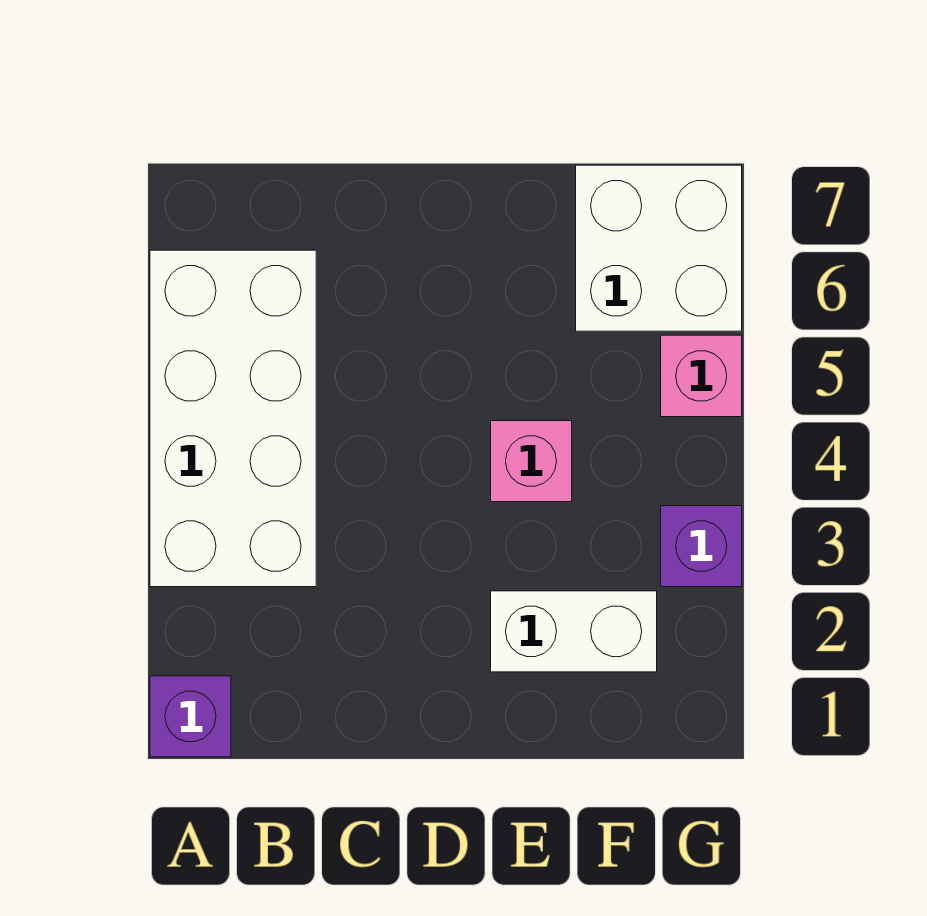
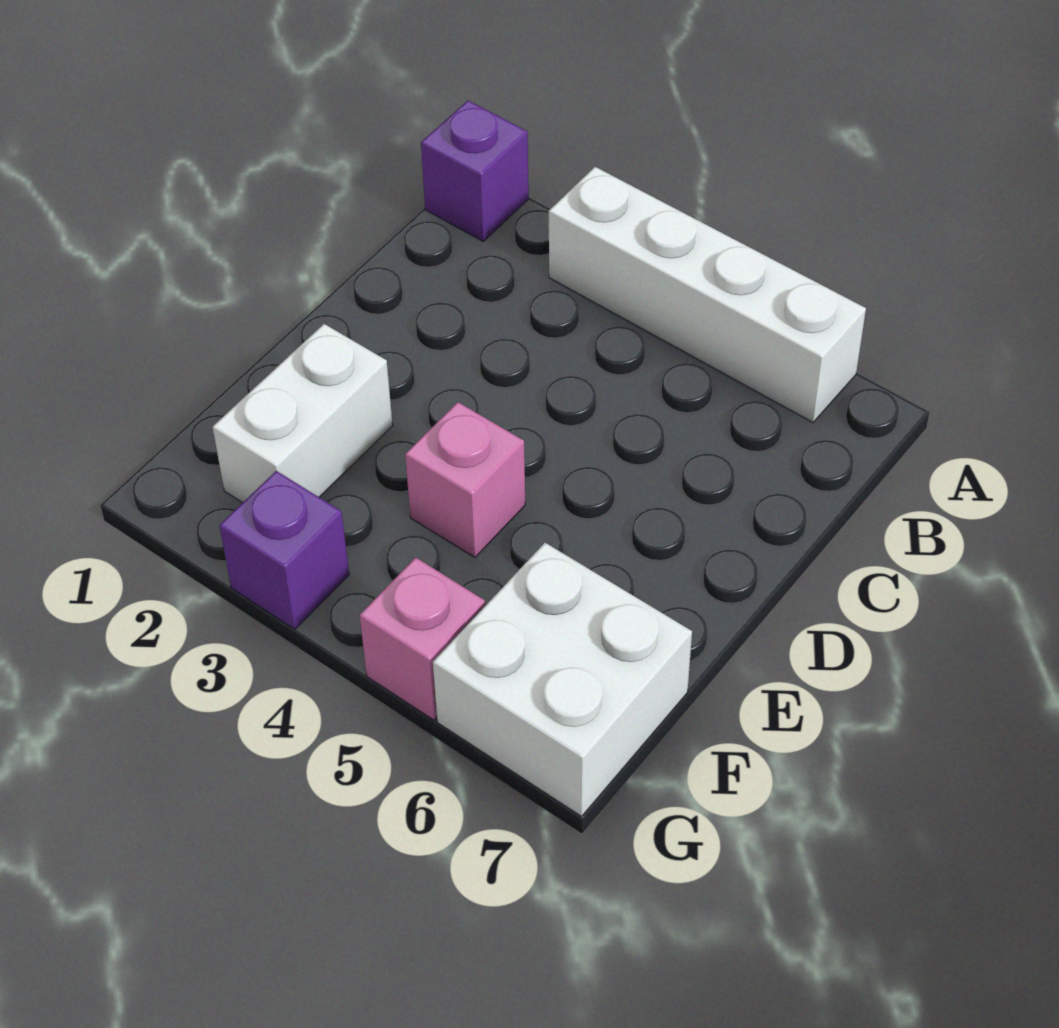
white brick A3:B6 level 1 -> white brick A3:A6 level 1

